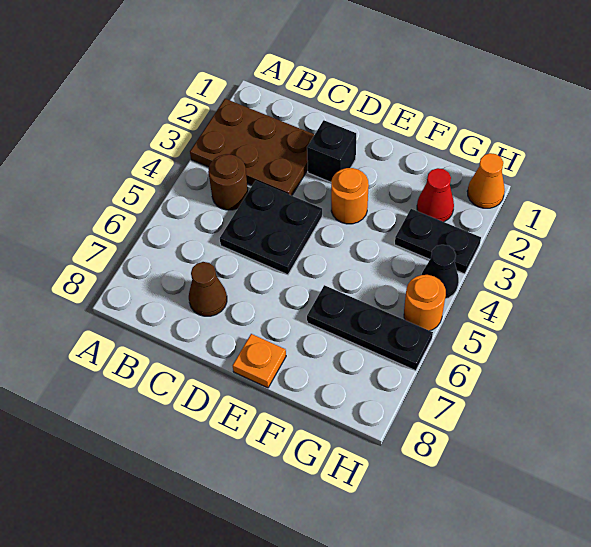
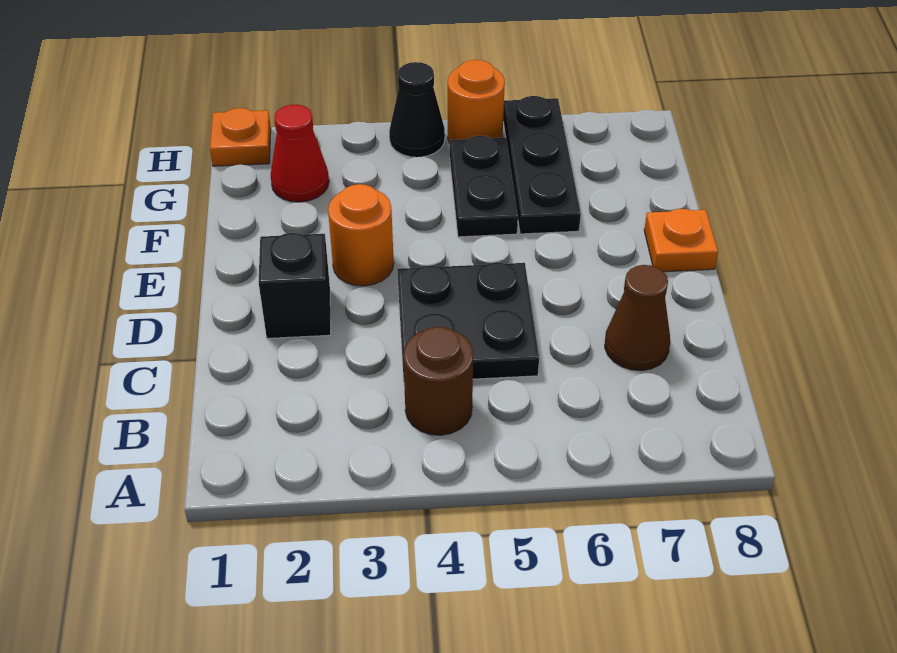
brown plate A2:C3 level 1 -> none
black plate G3:H3 level 1 -> black plate F5:G5 level 1
orange cone H1 level 1 -> orange plate H1 level 1

